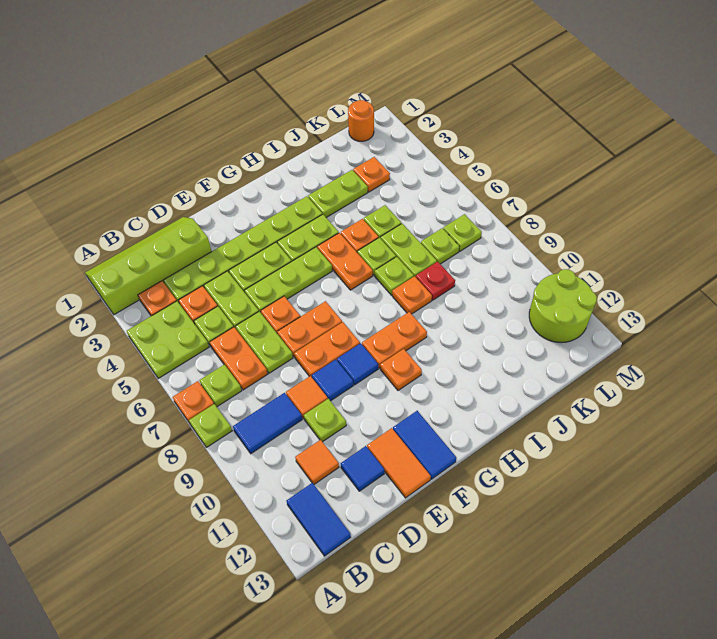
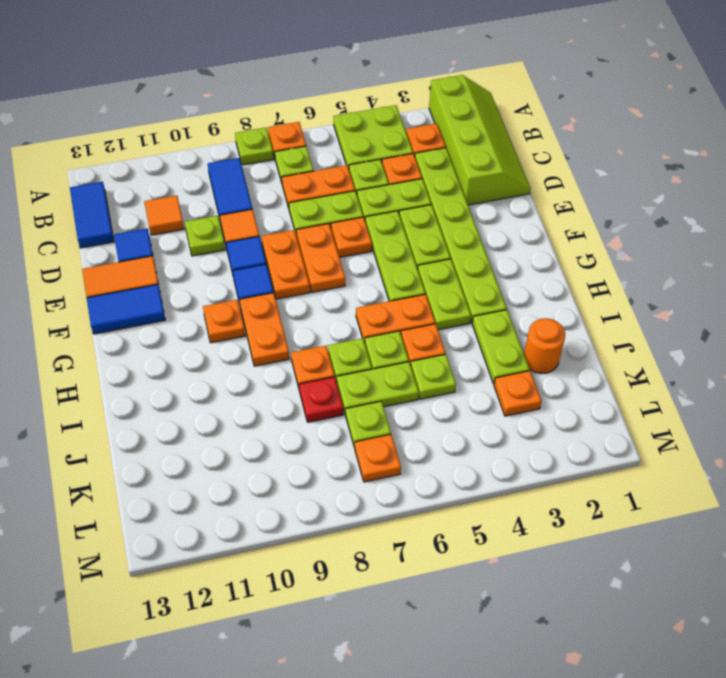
blue tile B12:B13 level 1 -> blue tile B13:C13 level 1
orange round brick L1 level 1 -> orange round brick J2 level 1
lime plate L7 level 1 -> orange plate L7 level 1
lime round brick L11:M12 level 1 -> none

